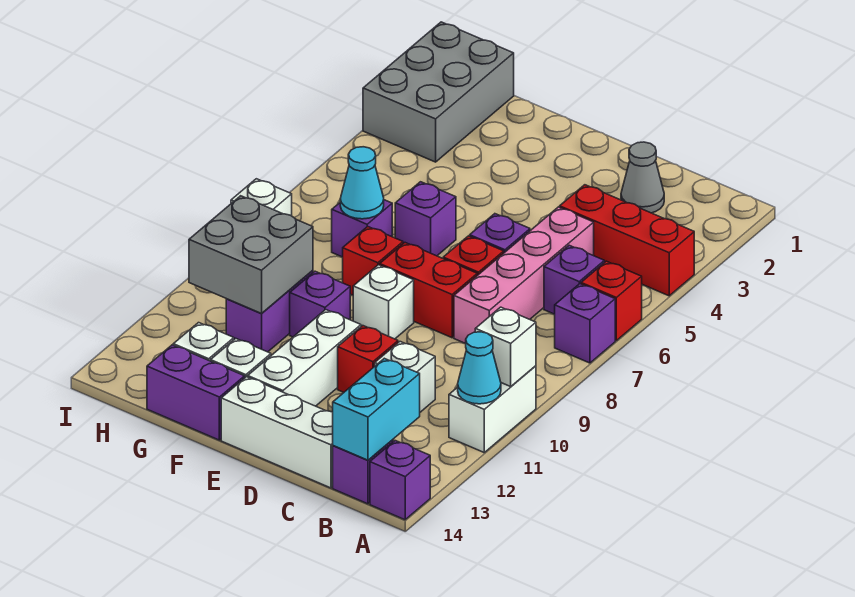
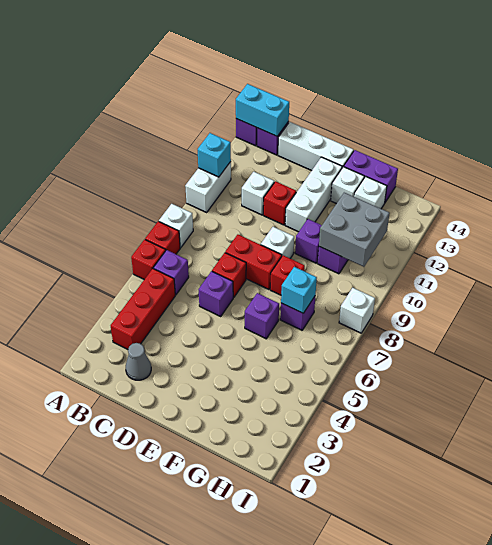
red brick A4:C4 level 1 -> red brick B3:B5 level 1
purple brick A7 level 1 -> red brick A7 level 1
white brick A10 level 2 -> white brick A8 level 1
cyan cone A11 level 2 -> cyan brick A11 level 2
cyan brick B13:B14 level 2 -> cyan brick A14:B14 level 2
pink brick C5:C8 level 1 -> none
cyan cone G7 level 2 -> cyan brick G7 level 2
grey brick H1:I3 level 1 -> none

